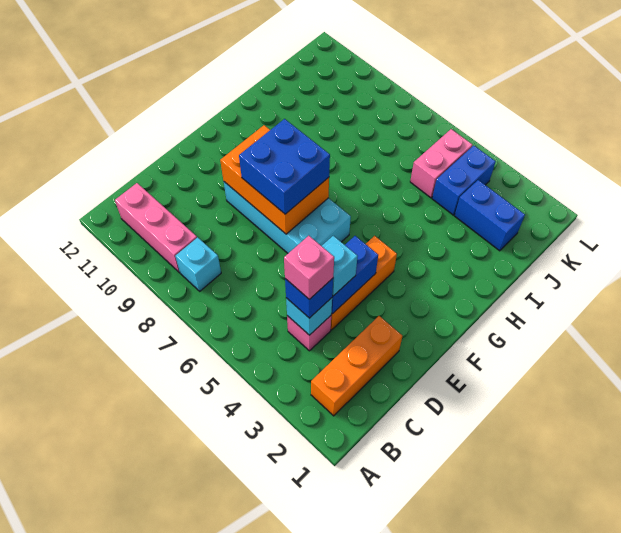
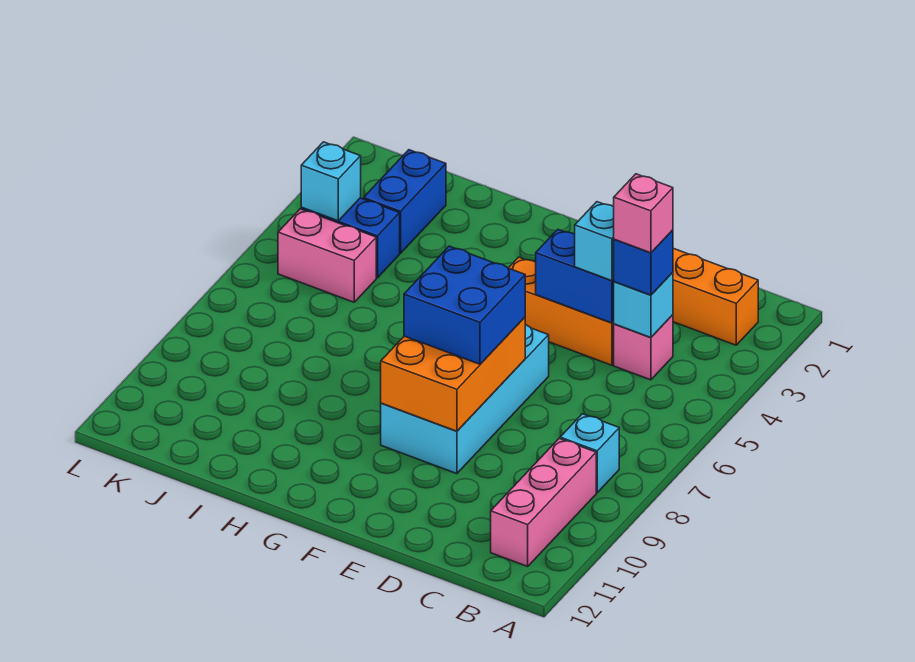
none -> cyan brick K4 level 2

